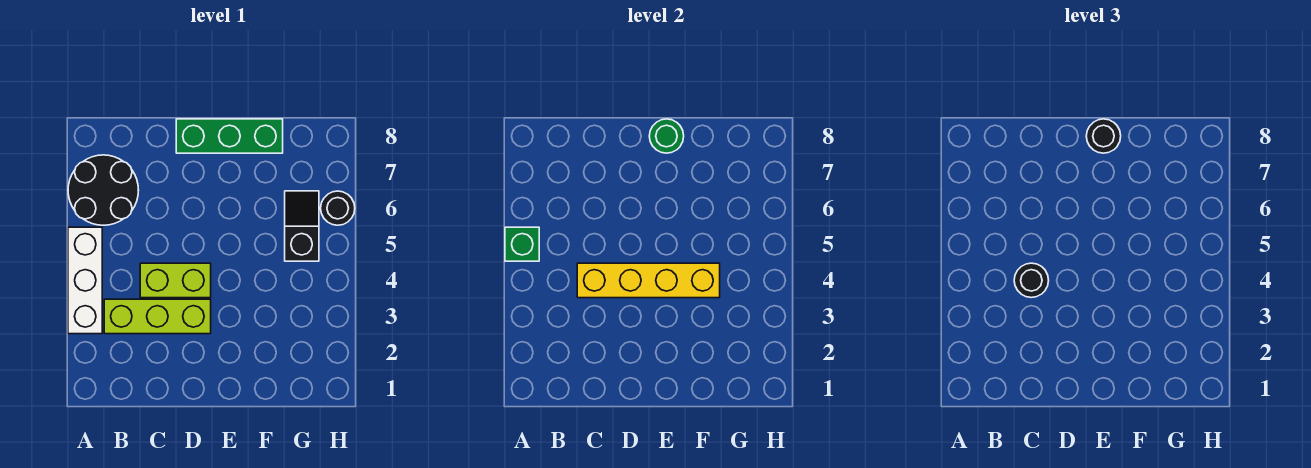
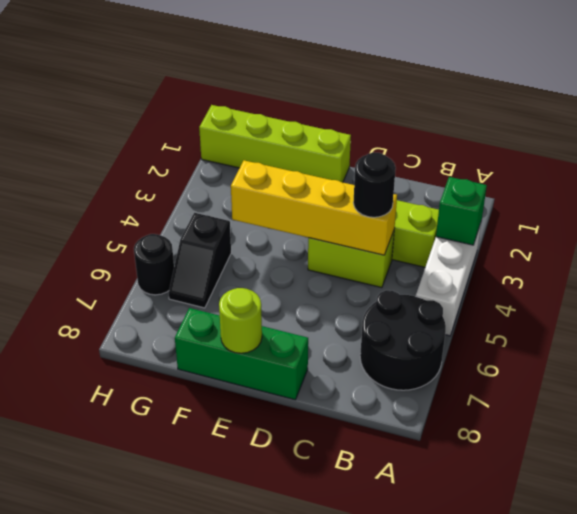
green brick A5 level 2 -> green brick A3 level 2
none -> lime brick E1:H1 level 1
green round brick E8 level 2 -> lime round brick E8 level 2
black round brick E8 level 3 -> none

